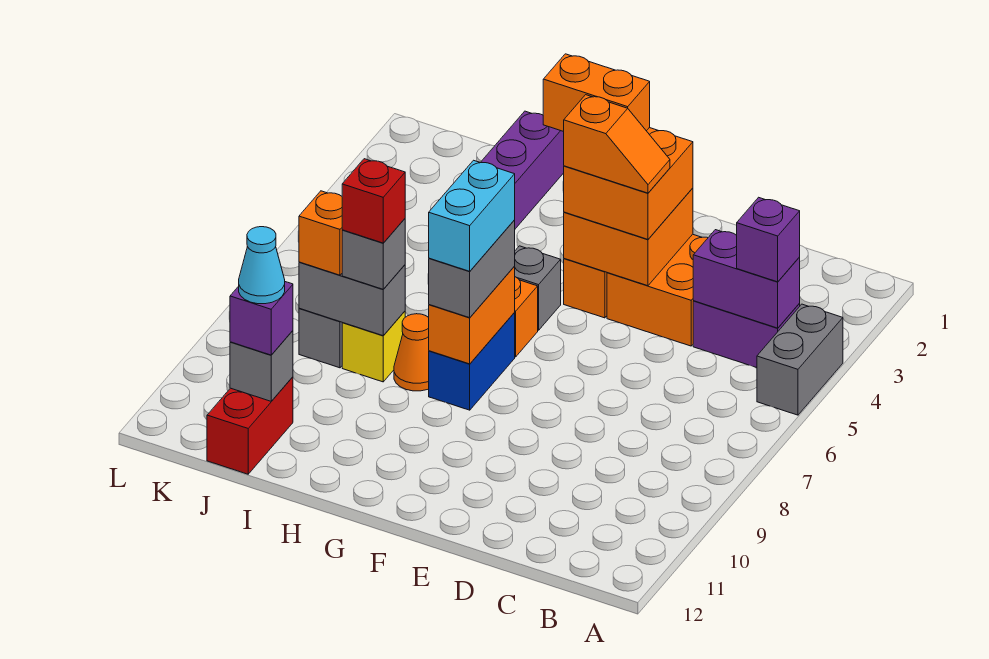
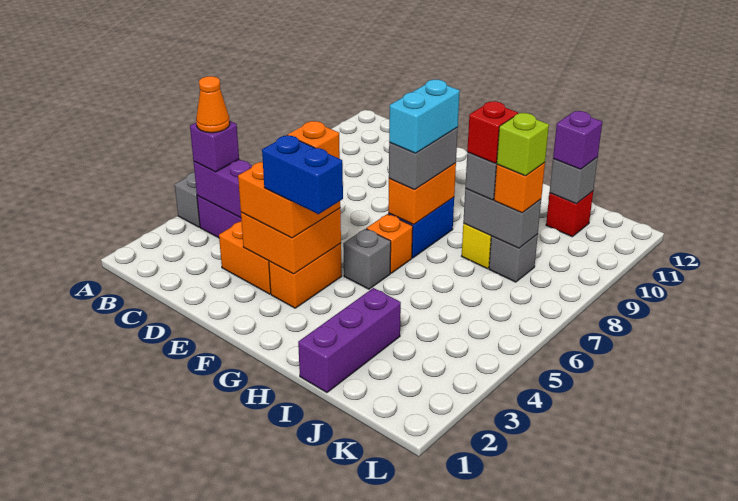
orange brick F3:G3 level 4 -> blue brick F3:G3 level 4
orange cone H8 level 1 -> orange cone B4 level 4
none -> lime brick J8 level 4
red brick J11:J12 level 1 -> red brick J11 level 1
cyan cone J11 level 4 -> none

